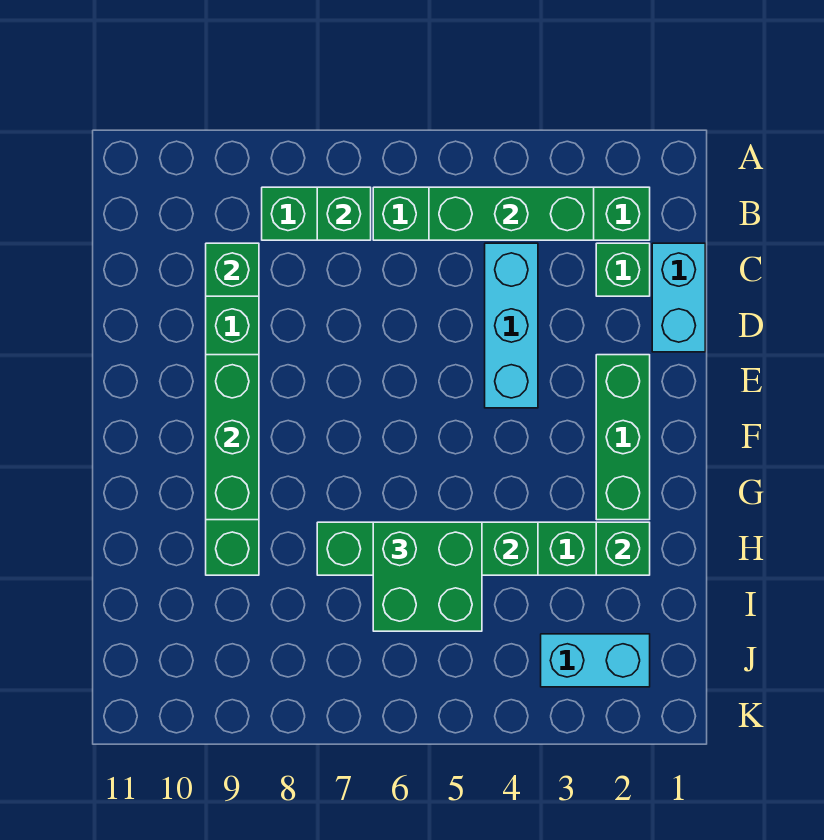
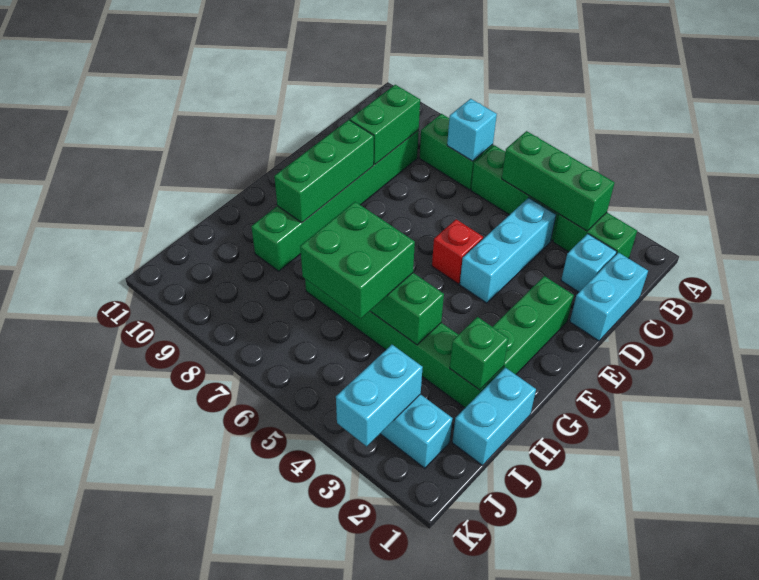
green brick B7 level 2 -> cyan brick B7 level 2
green brick C2 level 1 -> cyan brick C2 level 1
green brick C9 level 2 -> green brick C9:D9 level 2
none -> red brick E5 level 1
none -> cyan brick H1:I1 level 1
none -> cyan brick J3:K3 level 2

